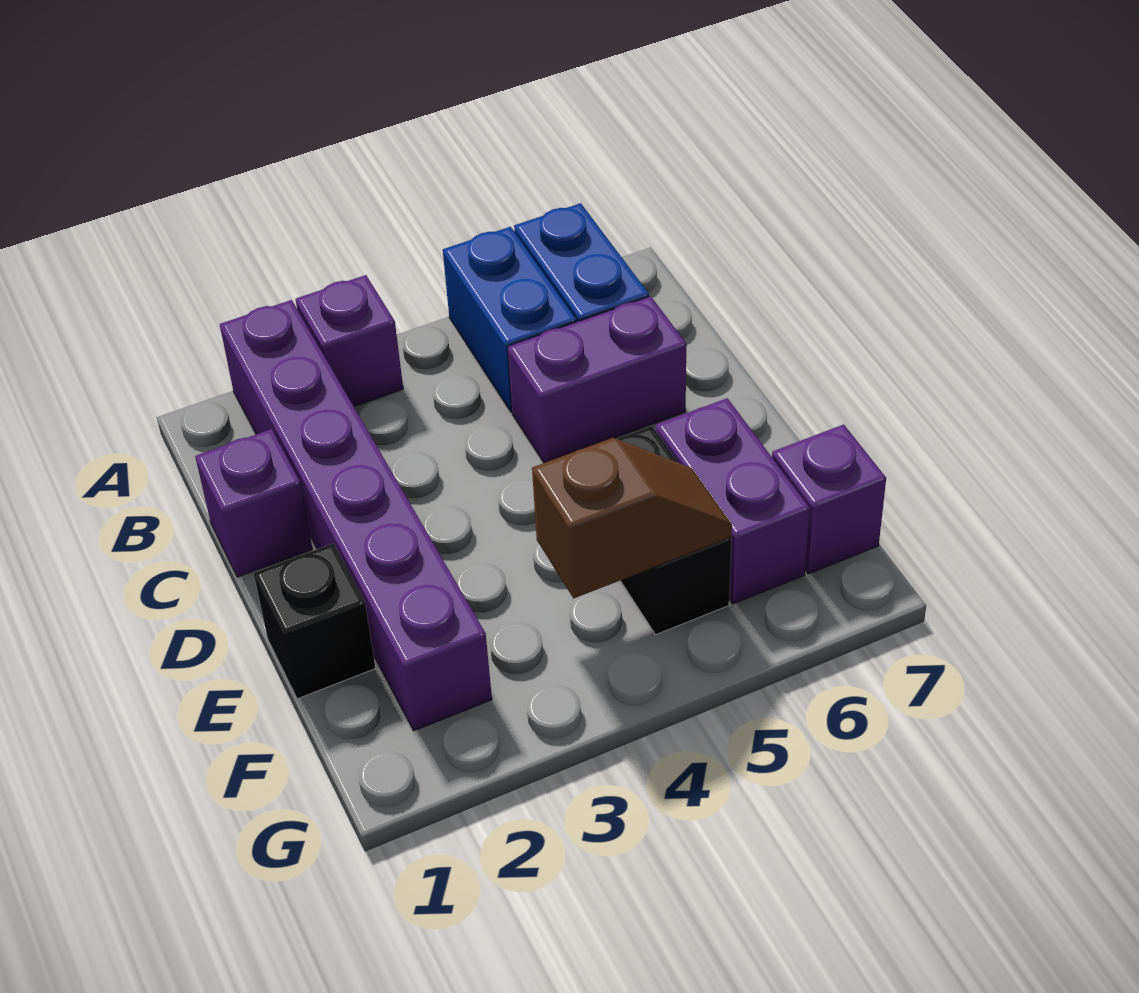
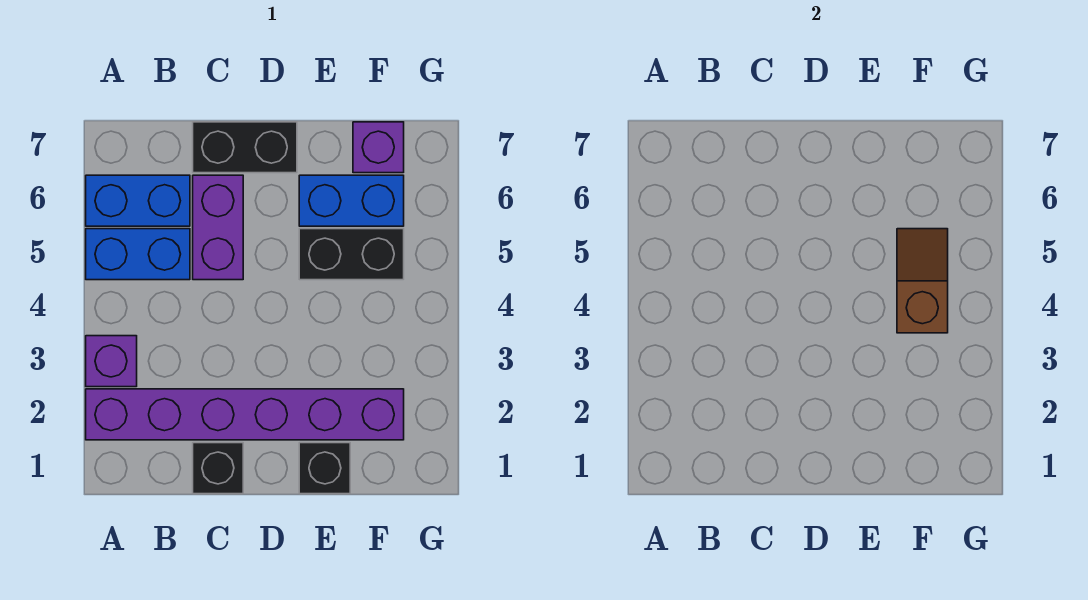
purple brick C1 level 1 -> black brick C1 level 1
none -> black brick C7:D7 level 1
purple brick E6:F6 level 1 -> blue brick E6:F6 level 1

